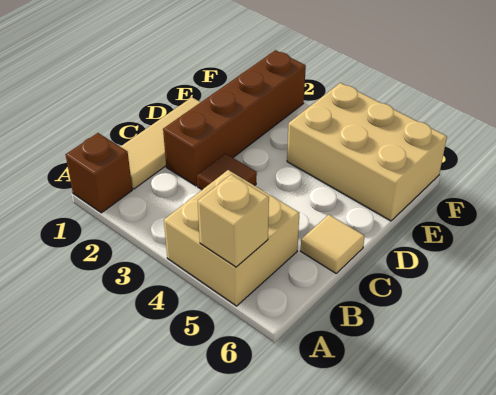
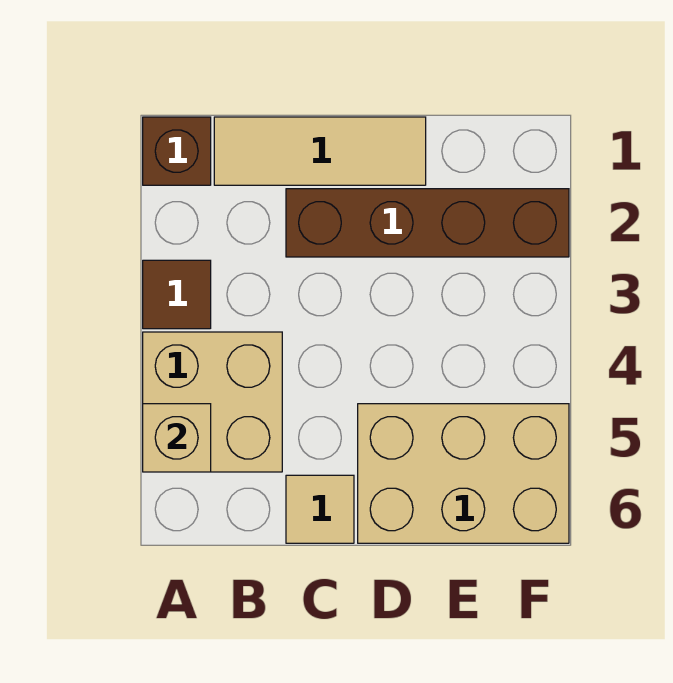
brown tile C3 level 1 -> brown tile A3 level 1
tan brick E4:F6 level 1 -> tan brick D5:F6 level 1

